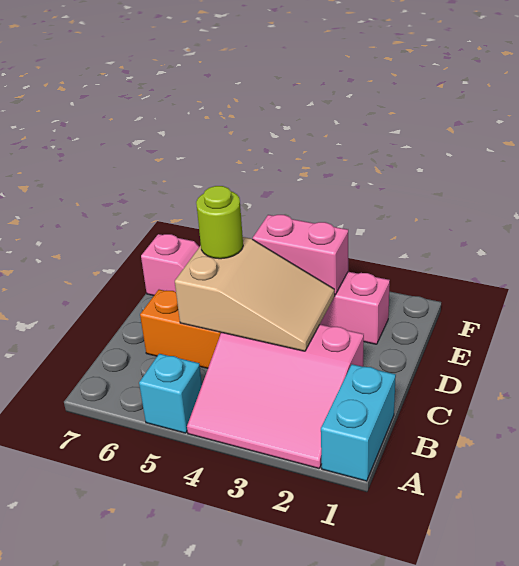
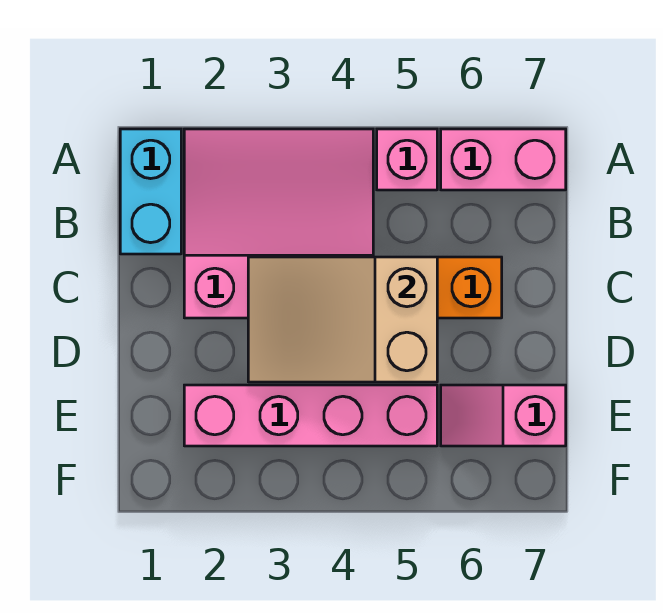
cyan brick A5 level 1 -> pink brick A5 level 1
lime round brick D5 level 3 -> none
pink brick E3:E4 level 2 -> pink brick A6:A7 level 1

